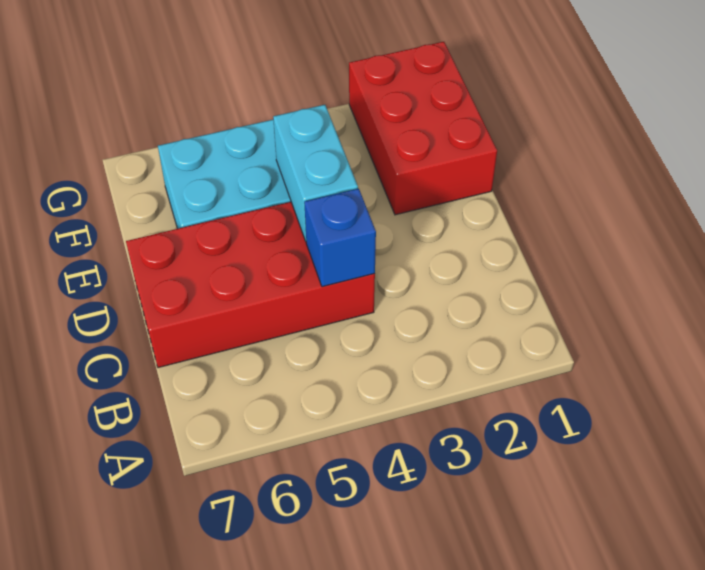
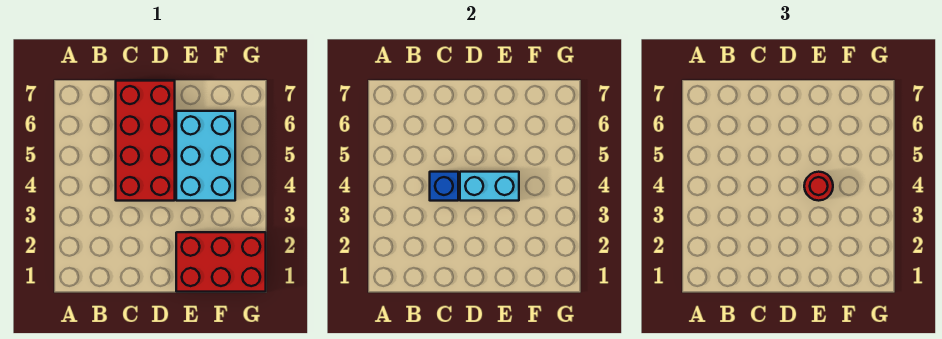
none -> red round brick E4 level 3

